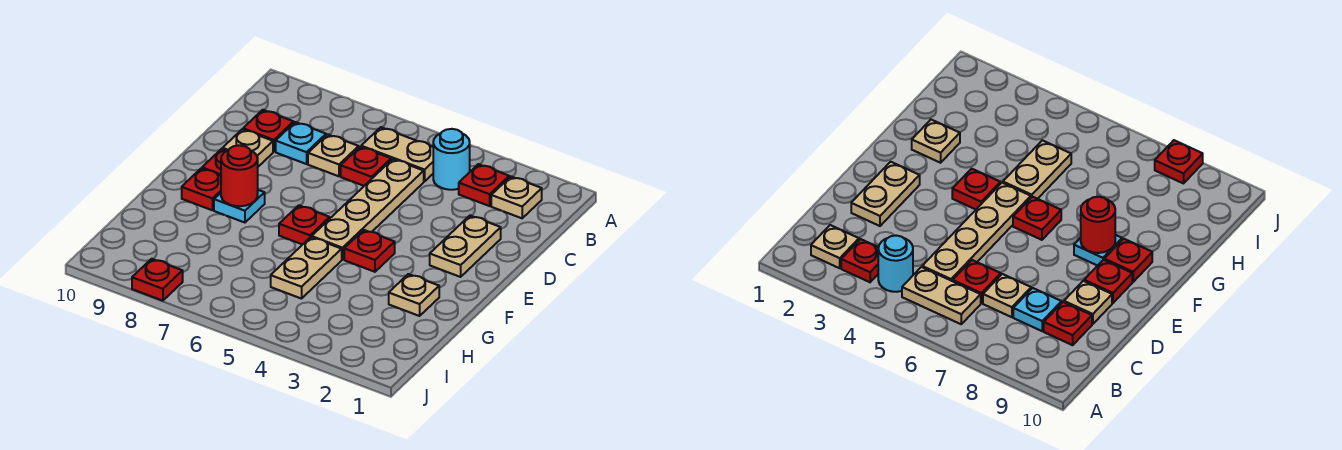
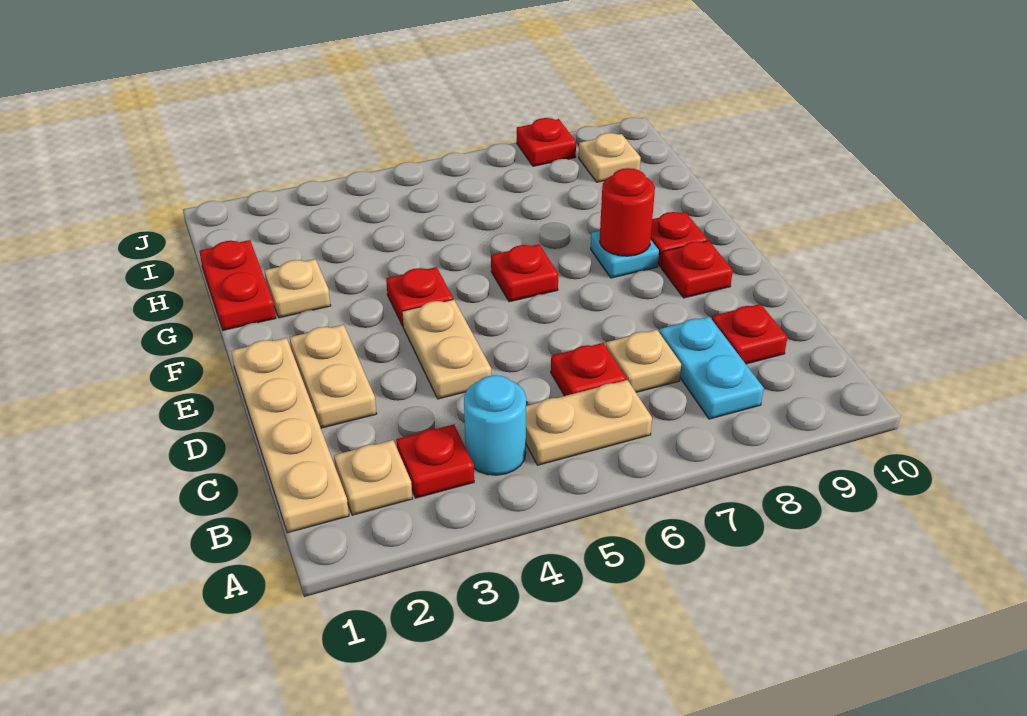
tan plate C5:F5 level 1 -> tan plate B1:E1 level 1
cyan plate C8 level 1 -> cyan plate B8:C8 level 1
tan plate D9 level 1 -> tan plate I9 level 1
none -> red plate G1:H1 level 1
tan plate G5:H5 level 1 -> tan plate D4:E4 level 1

